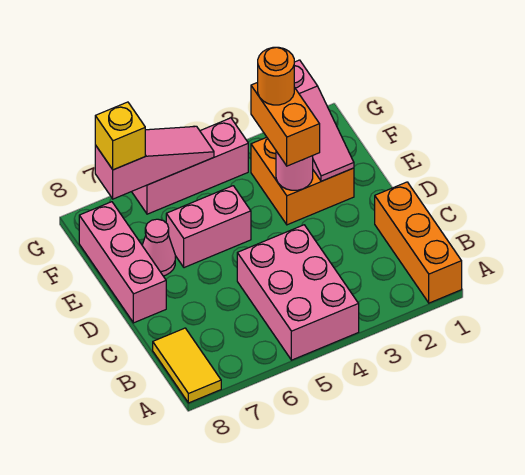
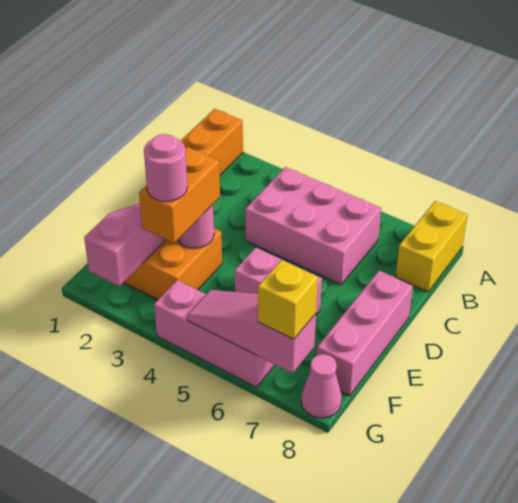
pink brick A4:C5 level 1 -> pink brick B4:C6 level 1
yellow tile A8:B8 level 1 -> yellow brick A8:B8 level 1
pink cone E7 level 1 -> pink cone G8 level 1
orange round brick F3 level 4 -> pink round brick F3 level 4

